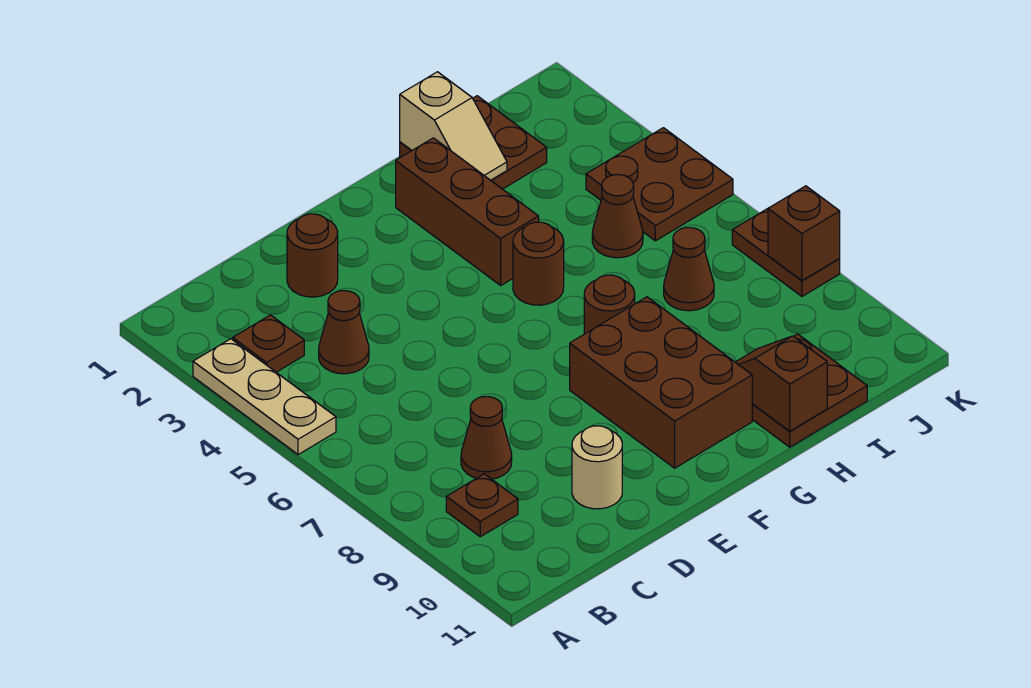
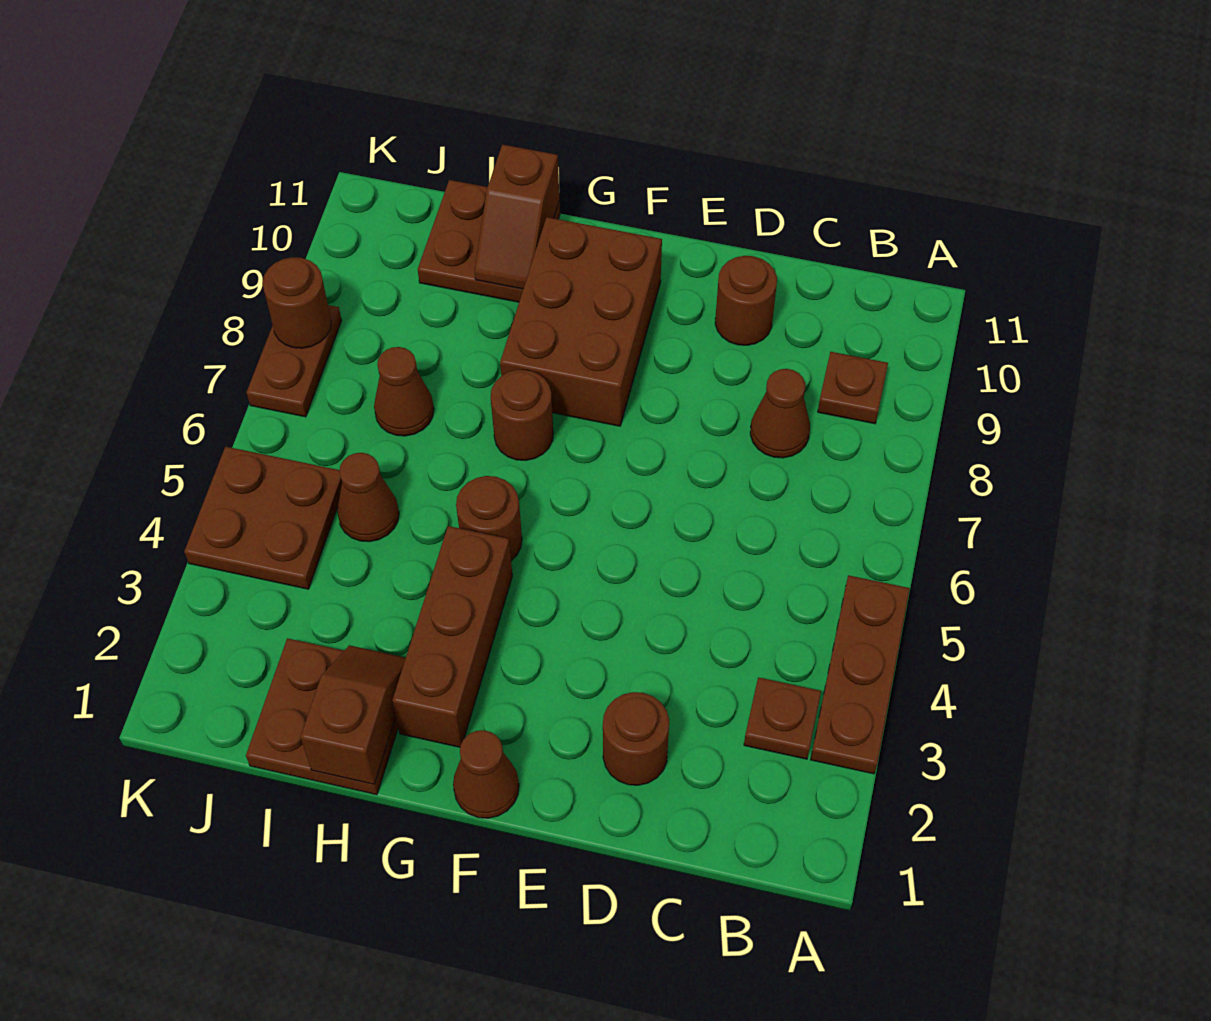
tan plate A3:A5 level 1 -> brown plate A3:A5 level 1
brown cone C4 level 1 -> brown cone F1 level 1
tan round brick D10 level 1 -> brown round brick D10 level 1
tan slope H1:H2 level 2 top 1 -> brown slope H1:H2 level 2 top 1
brown brick K8 level 2 -> brown round brick K8 level 2

